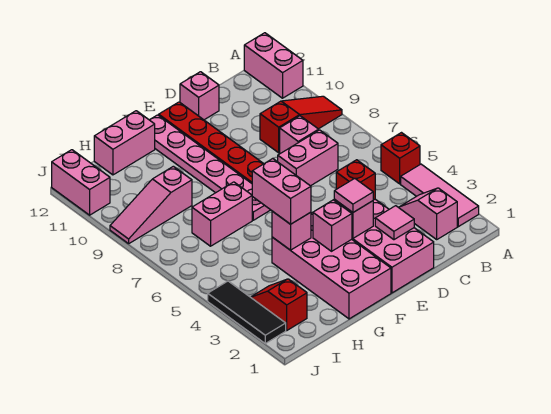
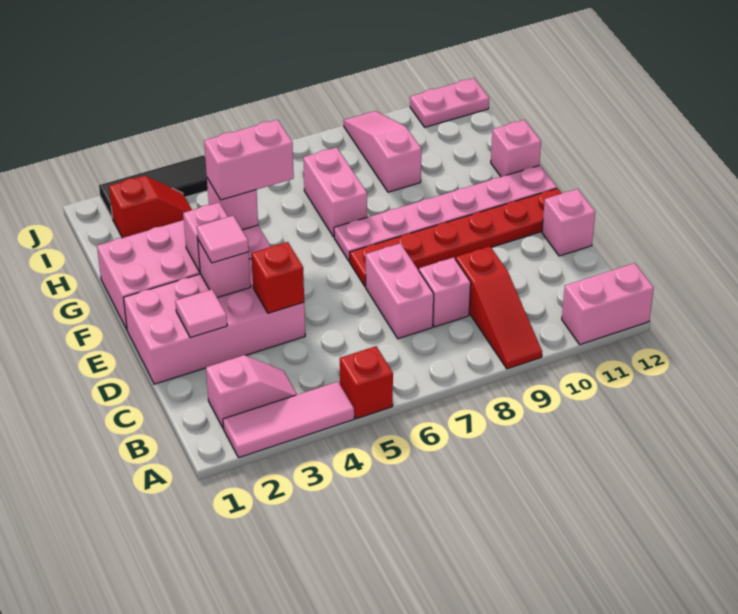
pink brick G12:H12 level 1 -> pink brick G12 level 1
pink brick J11:J12 level 1 -> pink plate J11:J12 level 1

